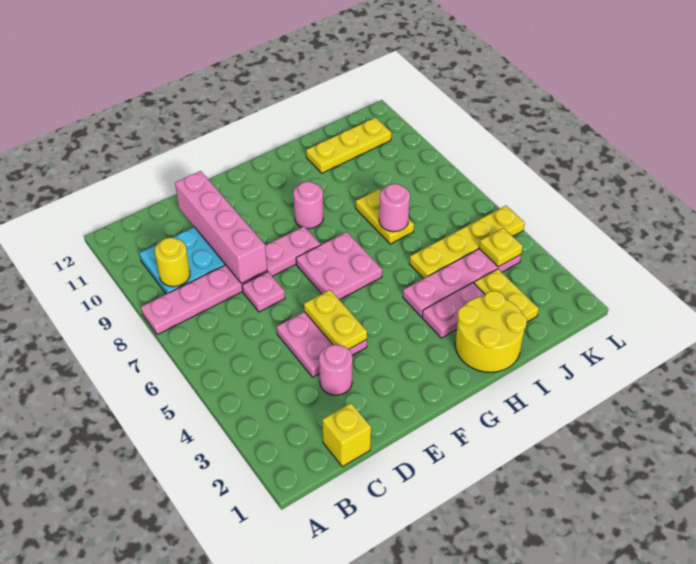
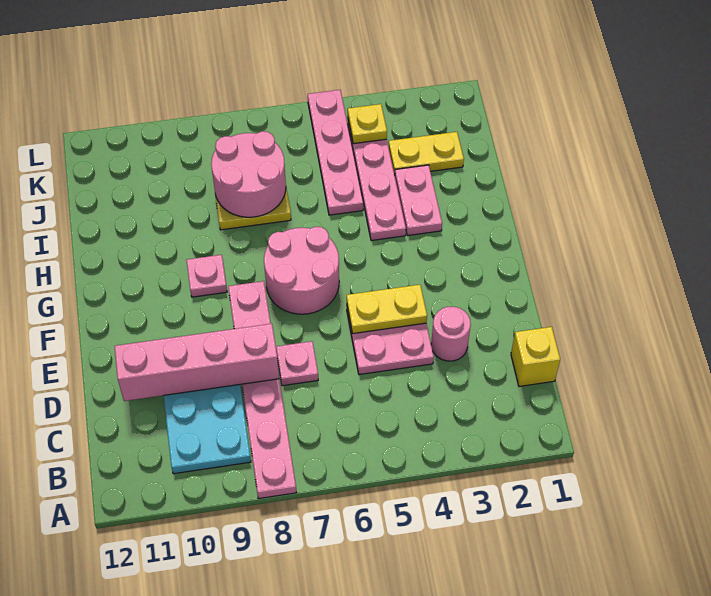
yellow round brick B9 level 2 -> none
pink plate F6:G7 level 1 -> pink round brick F6:G7 level 1
pink round brick G9 level 1 -> pink plate G9 level 1
yellow round brick H1:I2 level 1 -> none
yellow plate I5:L5 level 1 -> pink plate I5:L5 level 1
pink round brick I7 level 2 -> pink round brick I7:J8 level 2
yellow plate I11:K11 level 1 -> none

